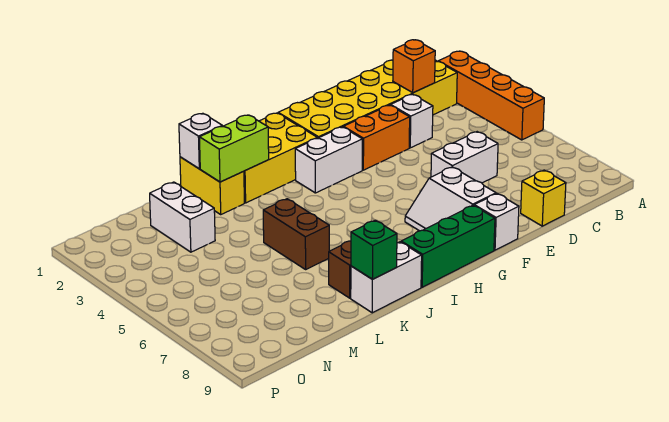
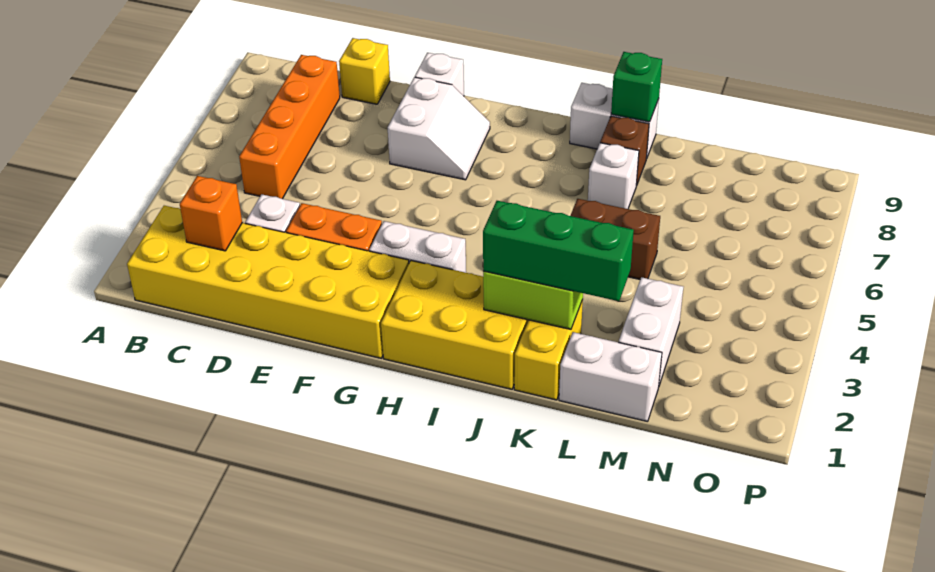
orange brick A2:A5 level 1 -> orange brick C5:C8 level 1
white brick D6:E6 level 1 -> white brick L1:M1 level 1
green brick G9:I9 level 1 -> green brick J2:L2 level 3
white brick K1 level 2 -> white brick K7 level 1
brown brick K5:K6 level 1 -> brown brick K5:L5 level 1

